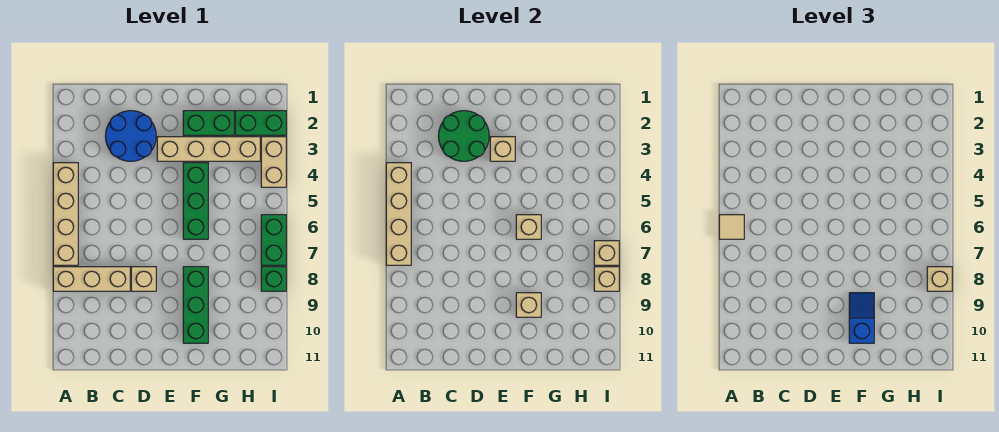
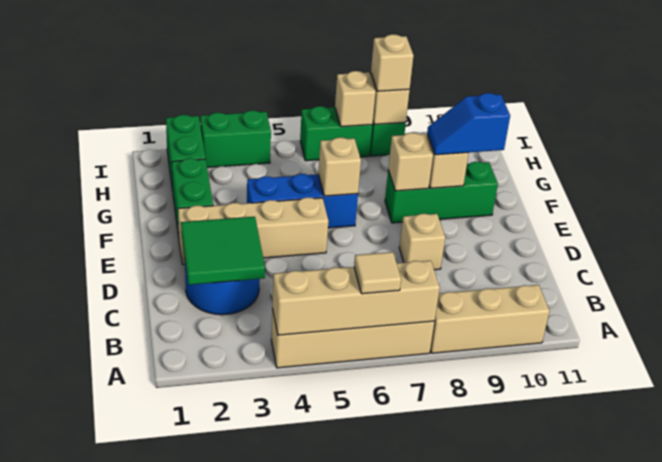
tan brick A8:C8 level 1 -> tan brick A8:A10 level 1
green round brick C2:D3 level 2 -> green tile C2:D3 level 2
tan brick E3:H3 level 1 -> tan brick E2:E5 level 1
tan brick E3 level 2 -> tan brick F8 level 2
green brick F4:F6 level 1 -> blue brick F4:F6 level 1
tan brick I3:I4 level 1 -> green brick I3:I4 level 1

